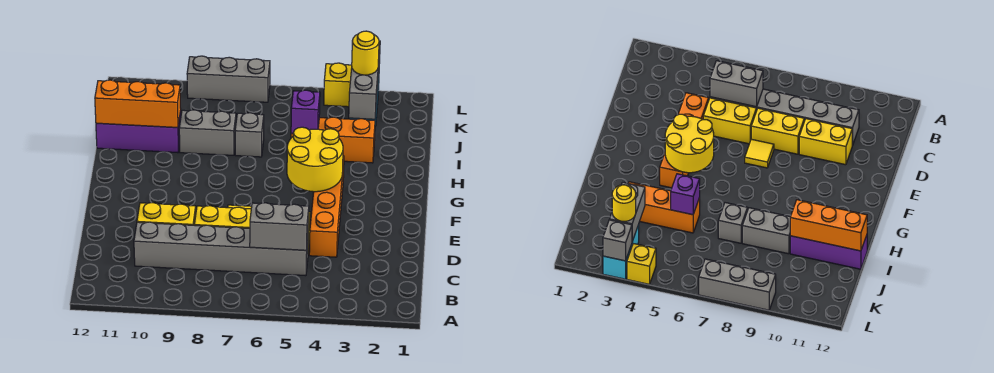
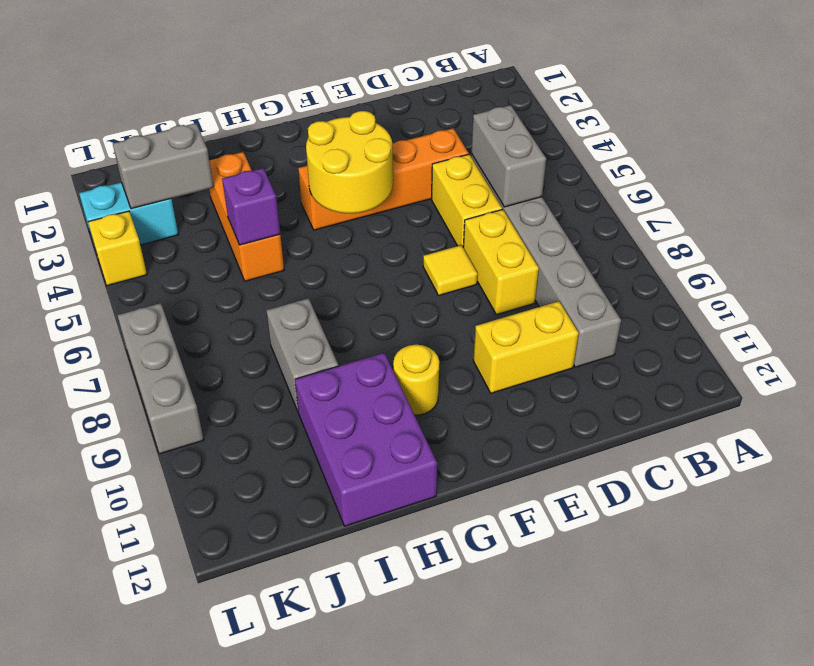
yellow brick D9:D10 level 1 -> yellow brick D10:E10 level 1
grey brick I7 level 1 -> none
purple brick I10:I12 level 1 -> purple brick H10:I12 level 1
orange brick I10:I12 level 2 -> none
yellow round brick K3 level 3 -> yellow round brick G10 level 1
grey brick L3 level 2 -> none

